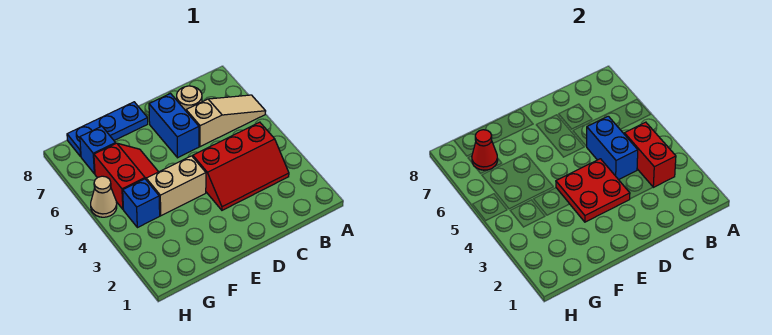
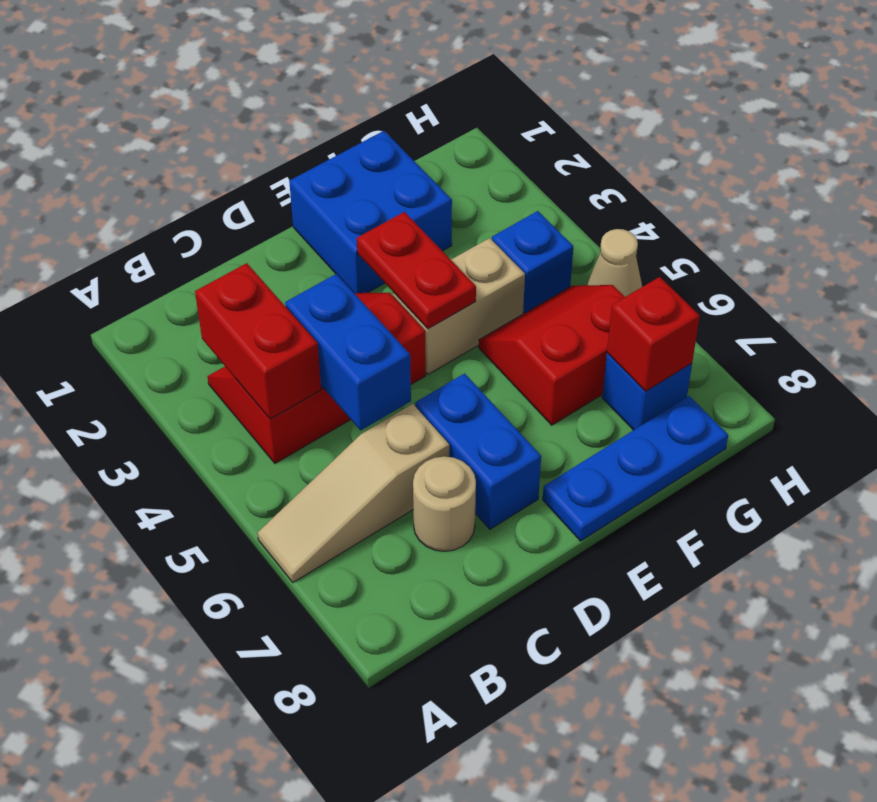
red plate D3:E4 level 2 -> red plate E3:E4 level 2
none -> blue brick E1:F2 level 1
red slope F5:G6 level 1 top G -> red slope F5:G6 level 1 top 6
red cone G7 level 2 -> red brick G7 level 2

